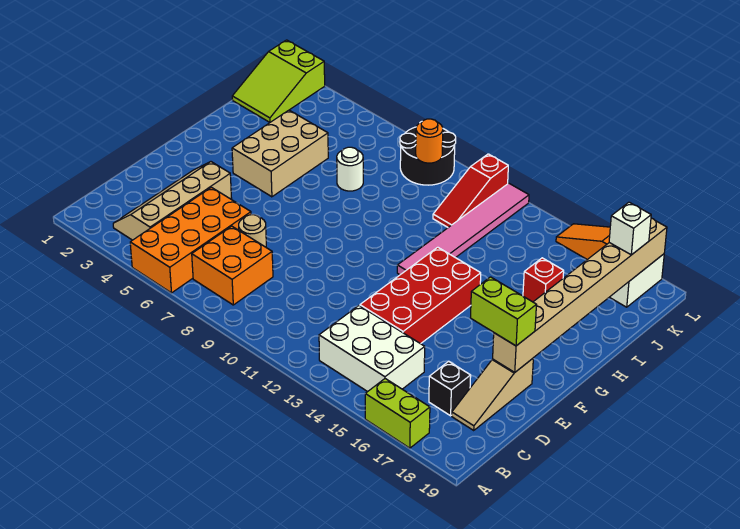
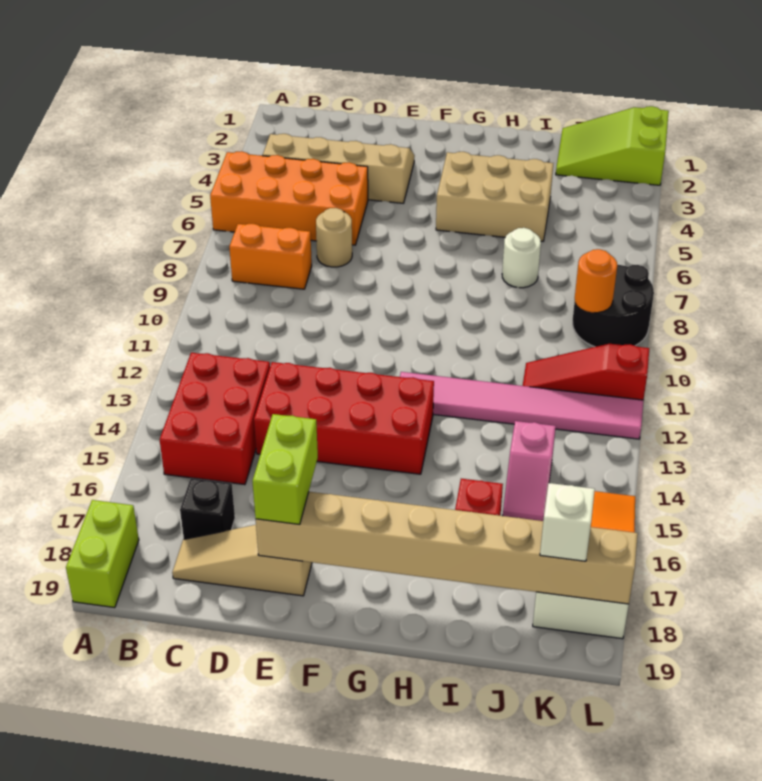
lime brick A16:A17 level 1 -> lime brick A18:A19 level 1
orange brick B7:C8 level 1 -> orange brick B8:C8 level 1
white brick B13:C15 level 1 -> red brick B13:C15 level 1
none -> pink slope J14:J15 level 1 top 14

